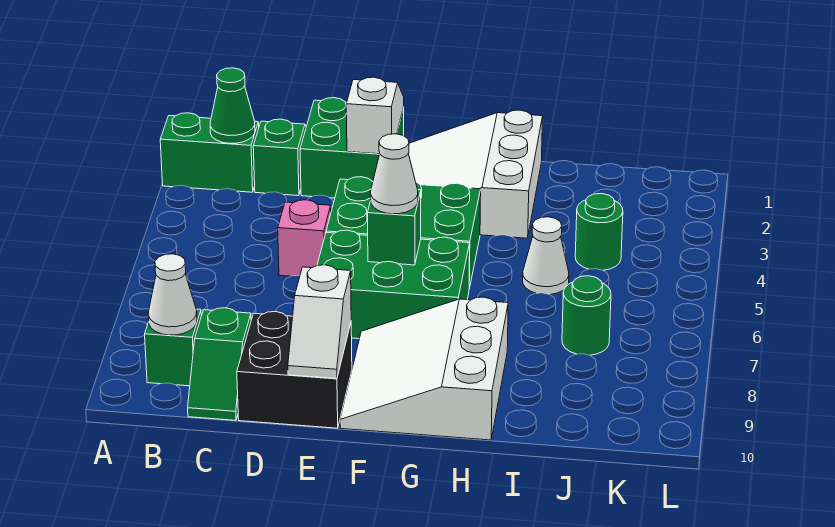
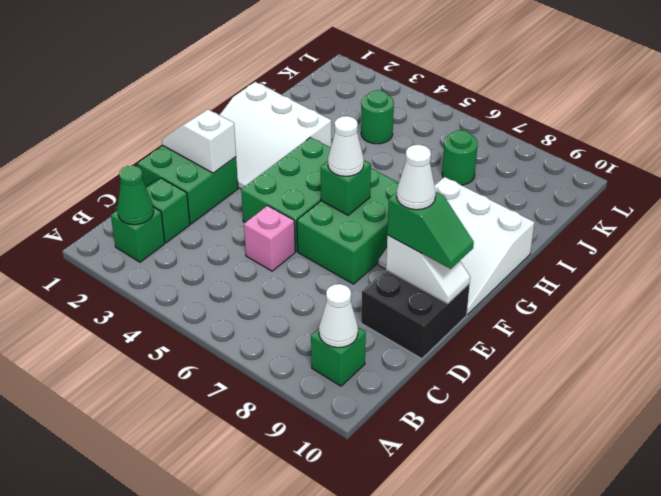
green brick A2:B2 level 1 -> green brick B2 level 1
green slope C9:C10 level 1 top 9 -> green slope E9:E10 level 3 top 9
white cone I5 level 1 -> white cone E9 level 4

